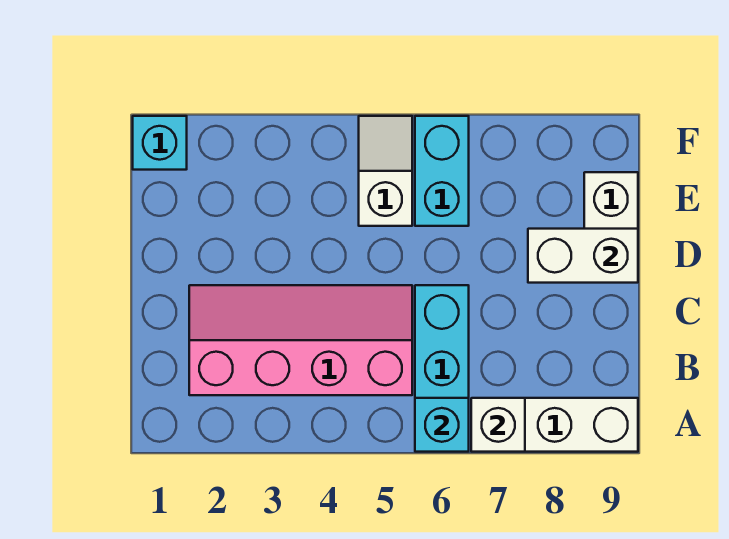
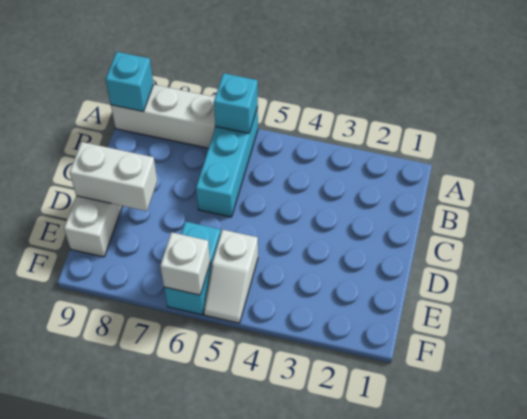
white brick A7 level 2 -> white brick F6 level 2
pink slope B2:C5 level 1 top B -> none
cyan brick F1 level 1 -> cyan brick A9 level 2

